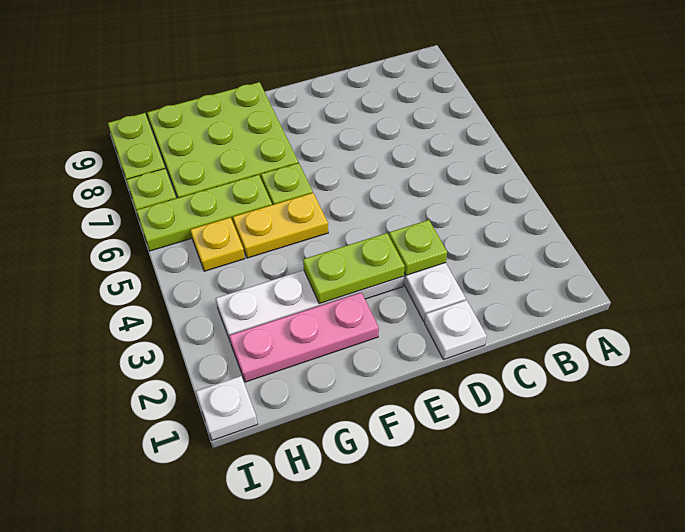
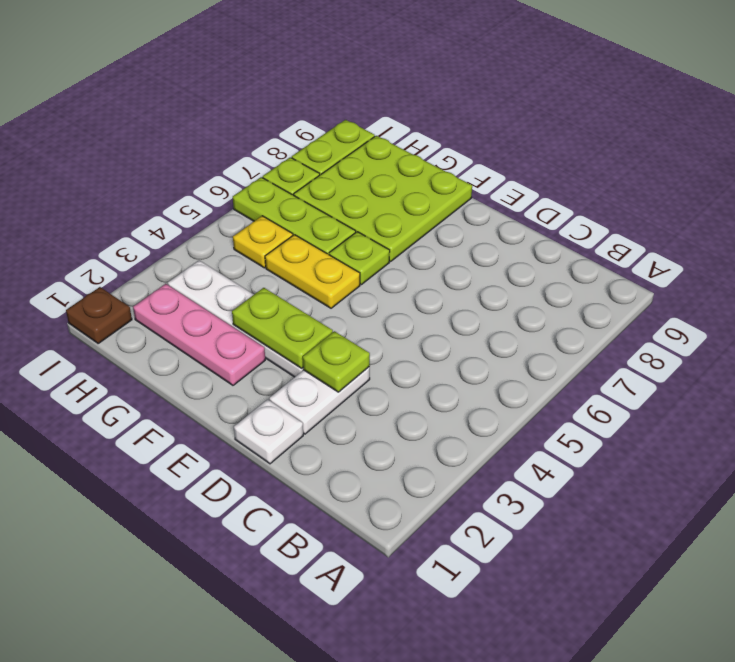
white plate I1 level 1 -> brown plate I1 level 1

